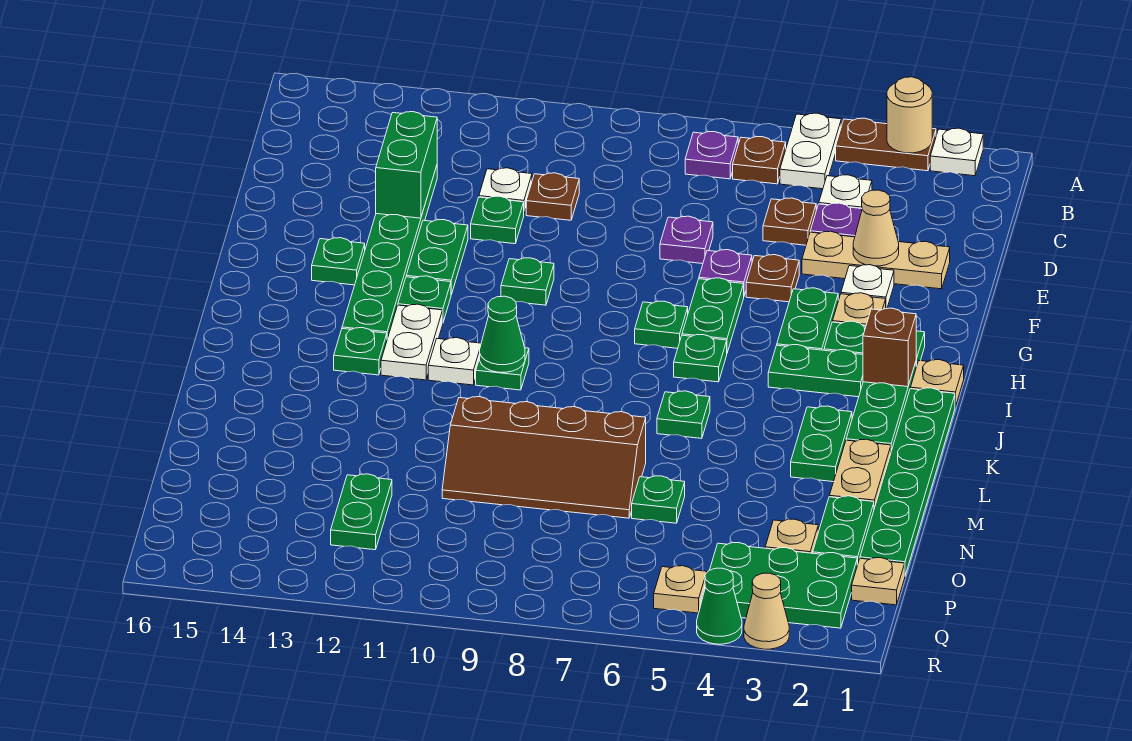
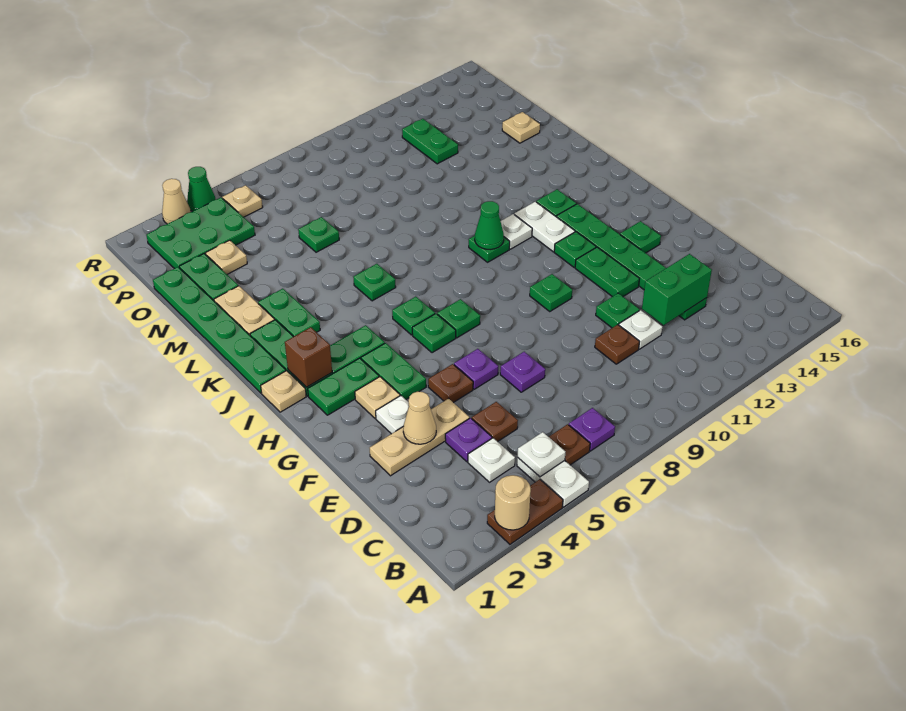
white plate A2 level 1 -> white plate B5 level 2
green brick D13:E13 level 2 -> green brick D12:D13 level 2
green plate G6:H6 level 1 -> green plate H6 level 1
brown slope M7:N10 level 1 top M -> none
tan plate P1 level 1 -> tan plate N15 level 1

